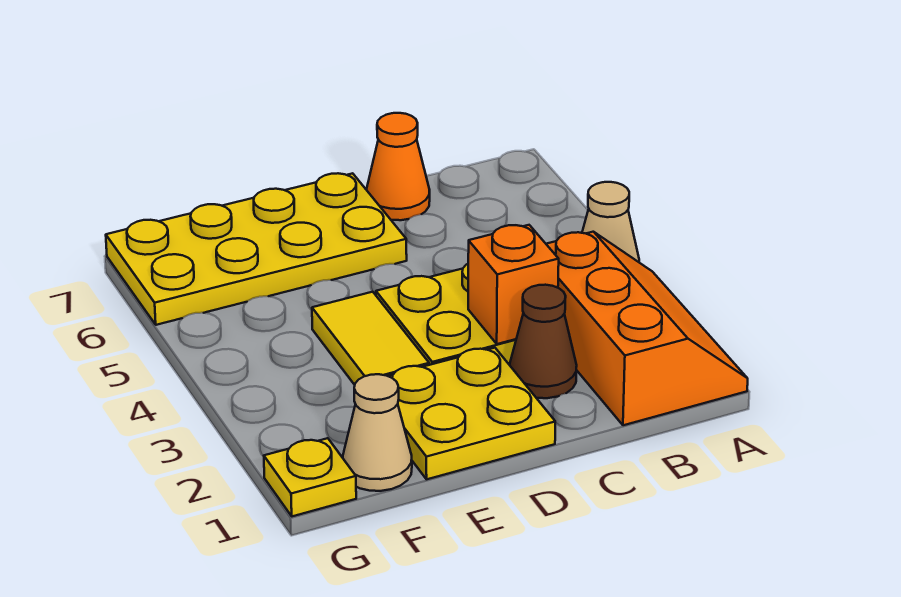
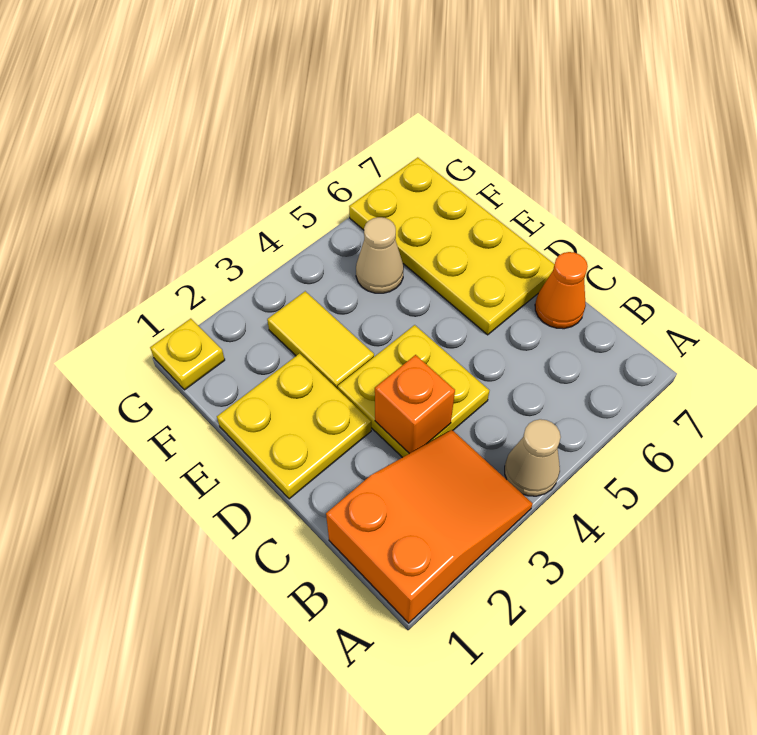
orange slope A1:B3 level 1 top B -> orange slope A1:B3 level 1 top 1
brown cone C2 level 1 -> none
yellow tile E3:E4 level 1 -> yellow tile E3:F3 level 1
tan cone F1 level 1 -> tan cone F5 level 1

